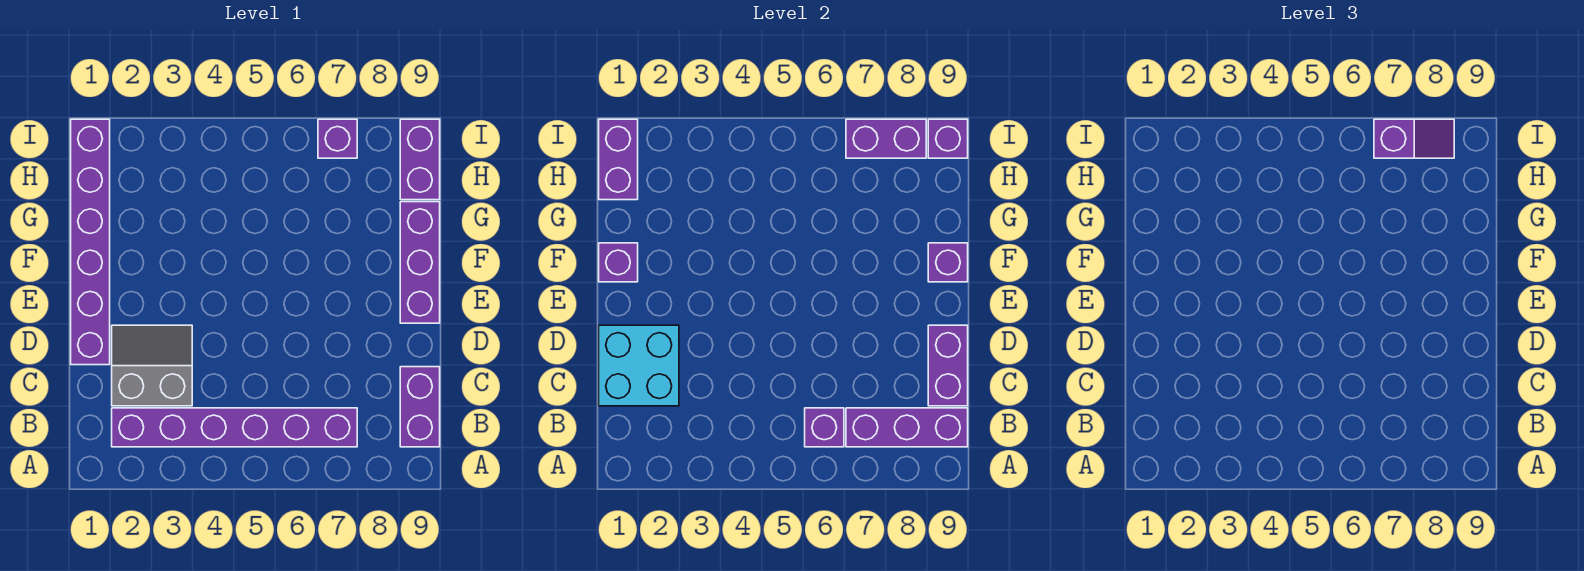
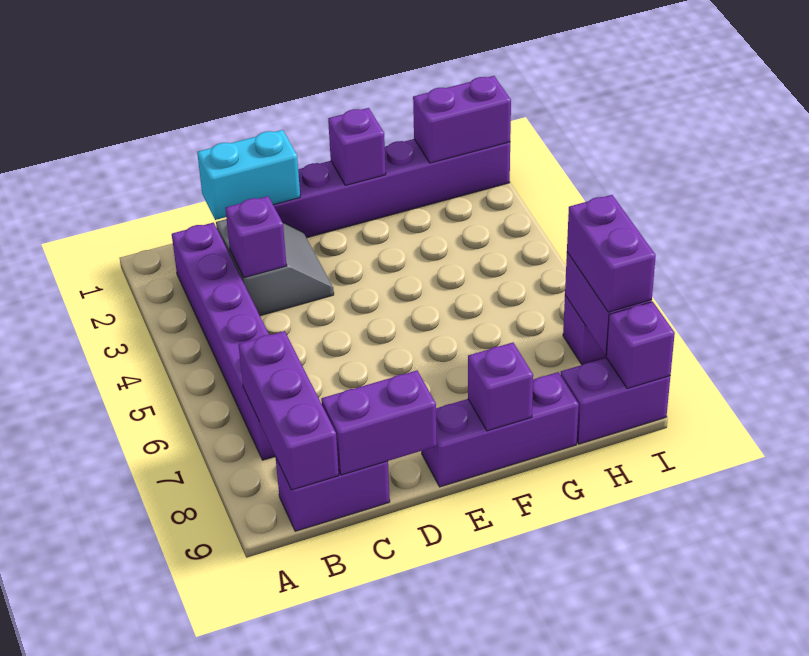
purple brick B6 level 2 -> purple brick C3 level 2
cyan brick C1:D2 level 2 -> cyan brick C1:D1 level 2
purple slope I7:I8 level 3 top 7 -> purple brick I7:I8 level 3

